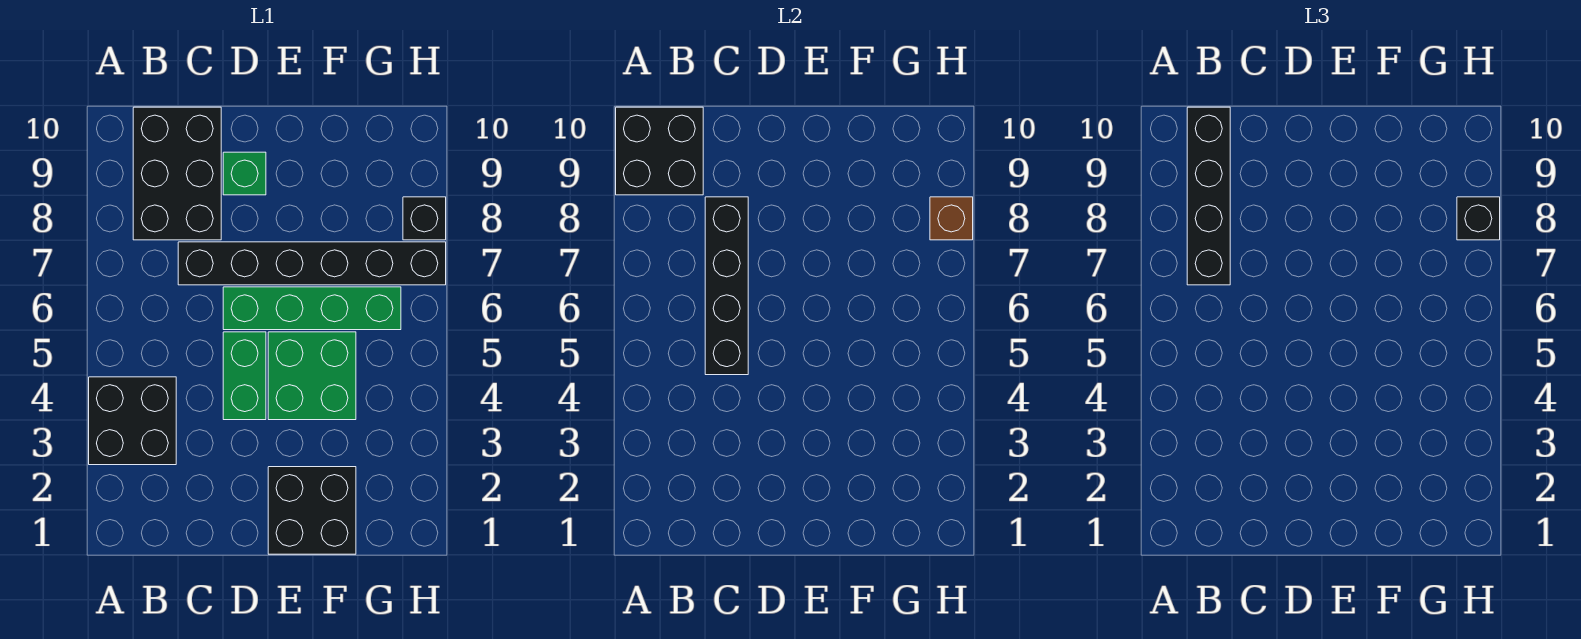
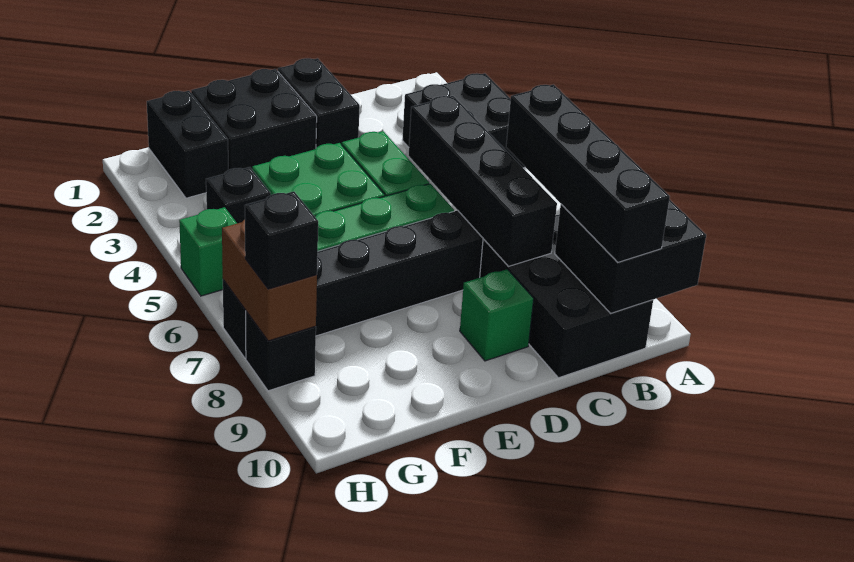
none -> black brick D1:D2 level 1
none -> black brick G1:G2 level 1
none -> black brick G4 level 1
none -> green brick H5 level 1
brown brick H8 level 2 -> brown brick H7:H8 level 2

